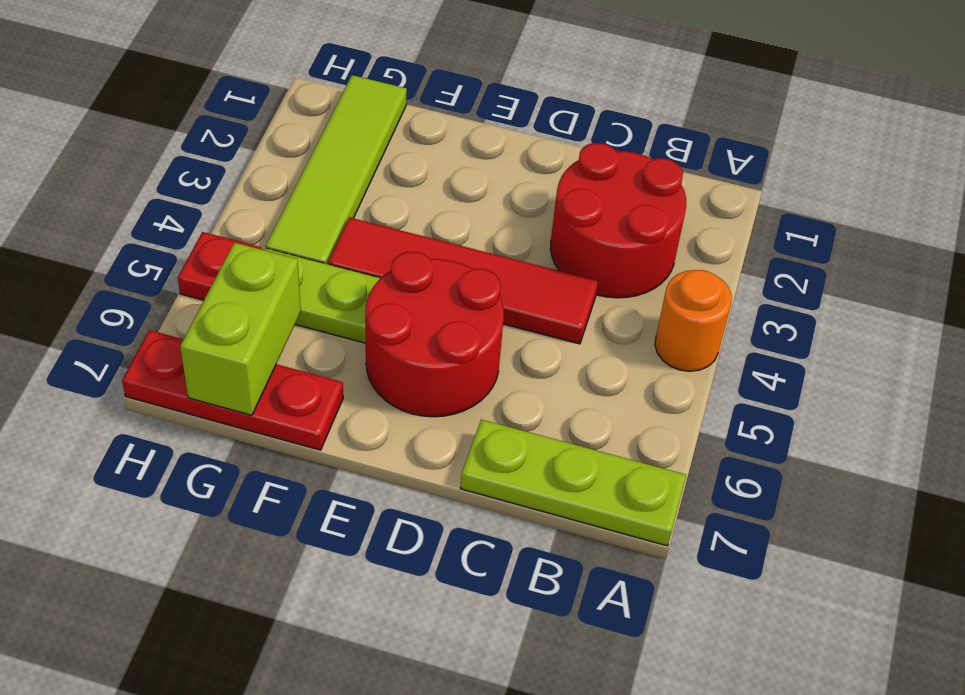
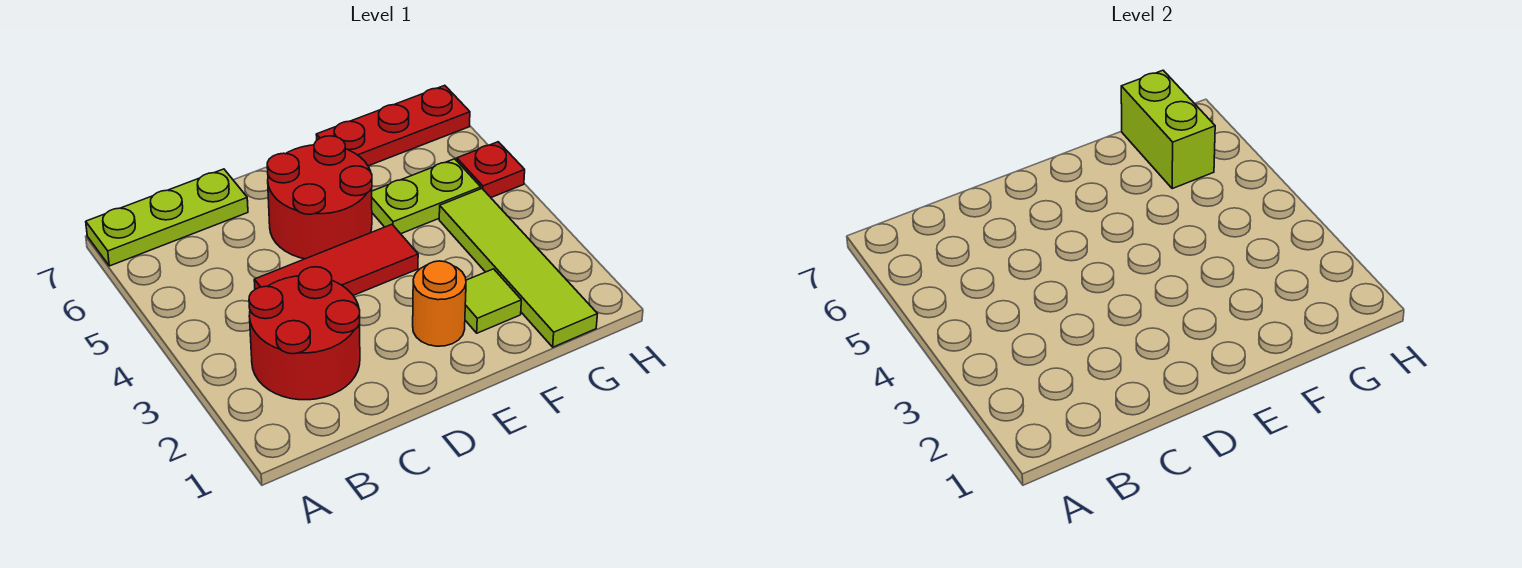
orange round brick A4 level 1 -> orange round brick E2 level 1
red tile C4:F4 level 1 -> red tile C4:E4 level 1
none -> lime tile F2 level 1

